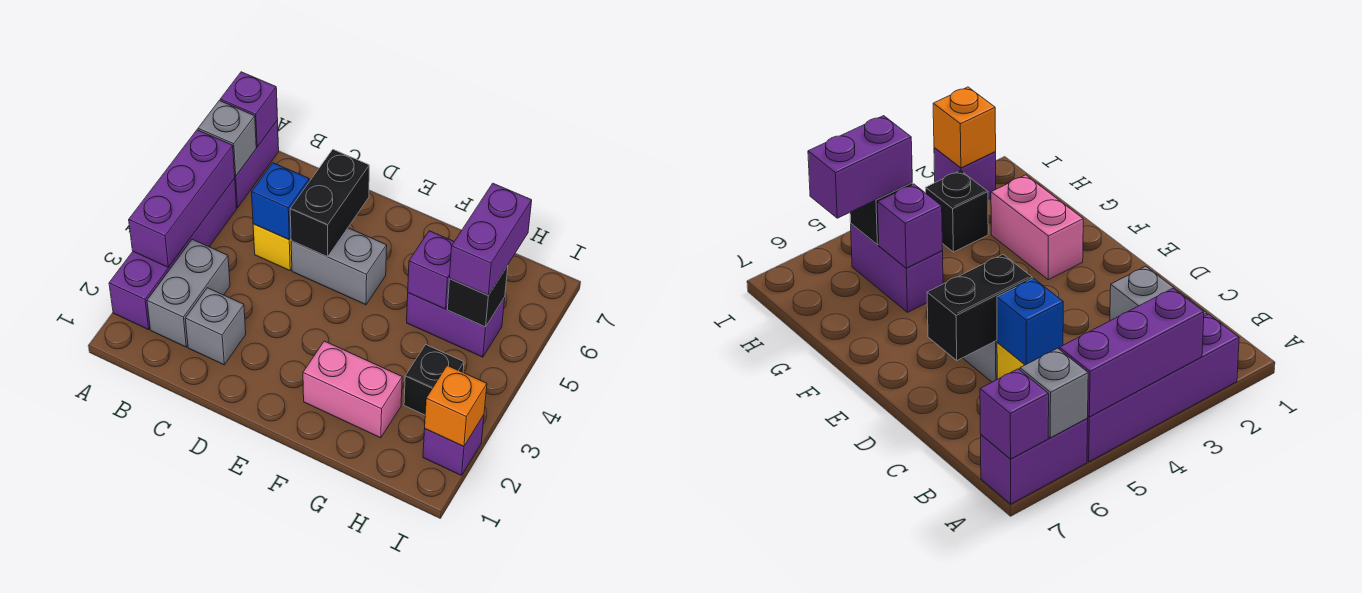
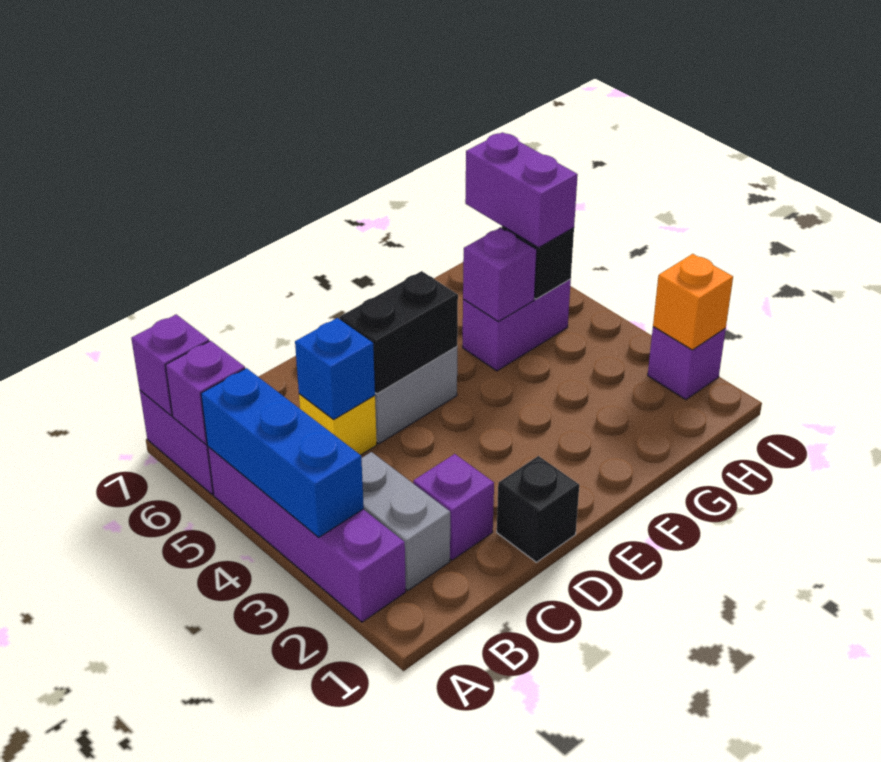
purple brick A3:A5 level 2 -> blue brick A3:A5 level 2
grey brick A6 level 2 -> purple brick A6 level 2
grey brick C2 level 1 -> purple brick C2 level 1
black brick D5:D6 level 2 -> black brick D5:E5 level 2
pink brick F2:G2 level 1 -> none
black brick H3 level 1 -> black brick D1 level 1

